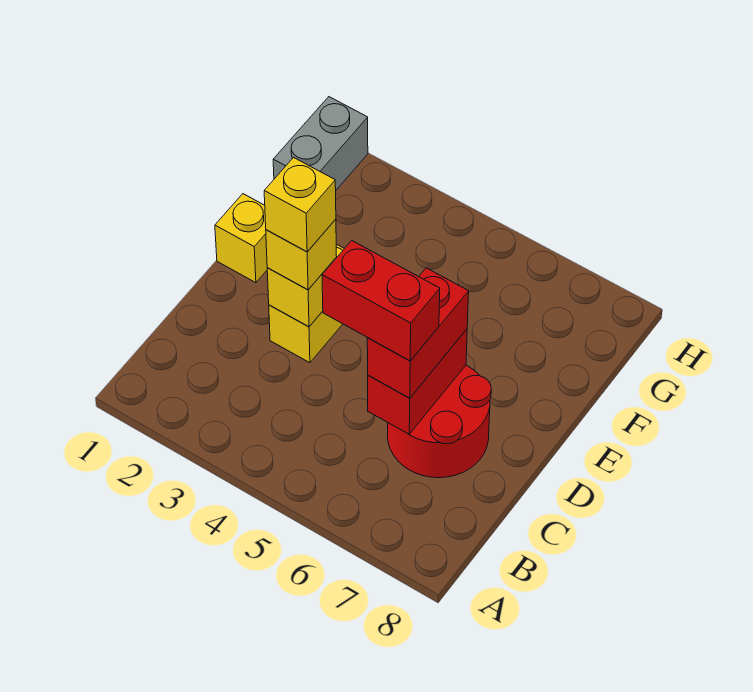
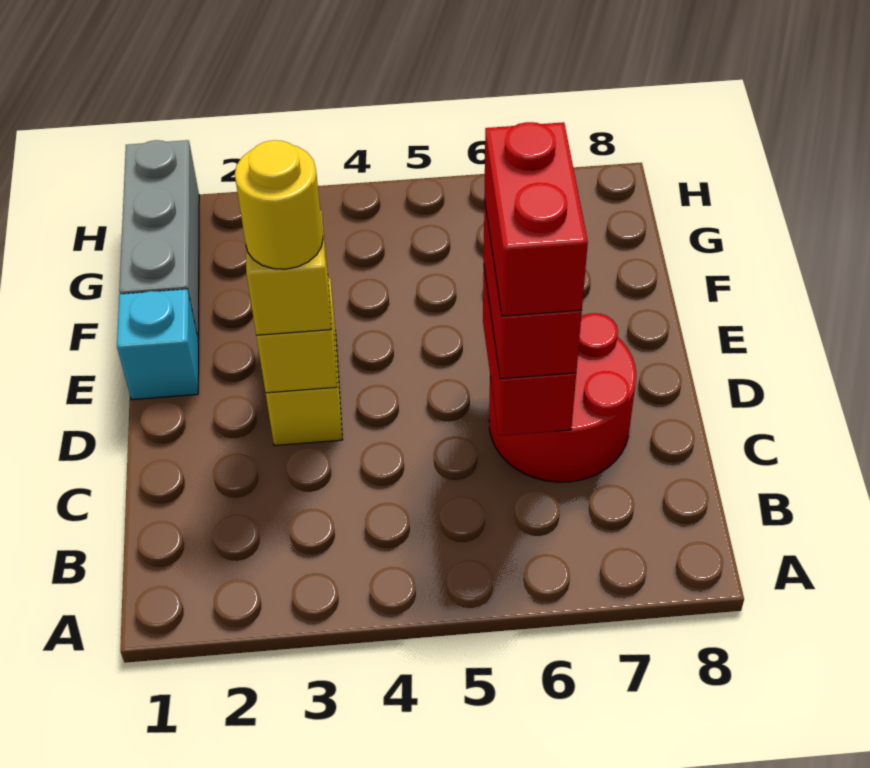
red brick C5:C6 level 4 -> red brick C6:D6 level 4
yellow brick D3 level 4 -> yellow round brick D3 level 4
yellow brick E1 level 1 -> cyan brick E1 level 1
grey brick G1:H1 level 1 -> grey brick F1:H1 level 1

